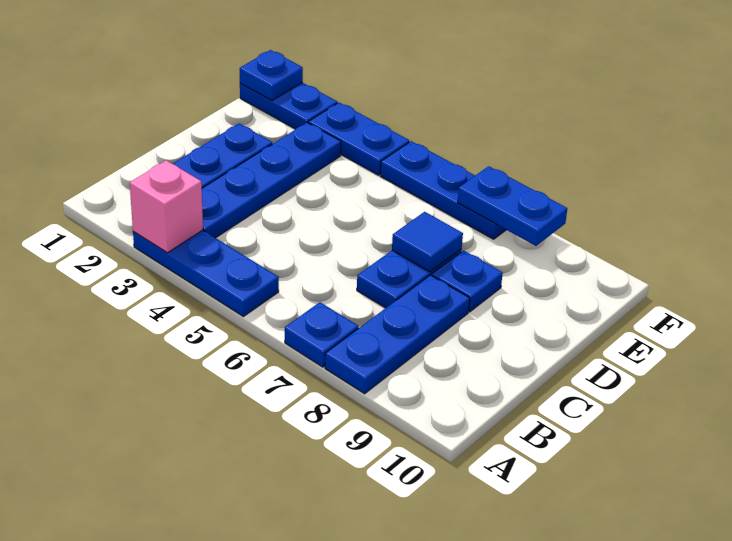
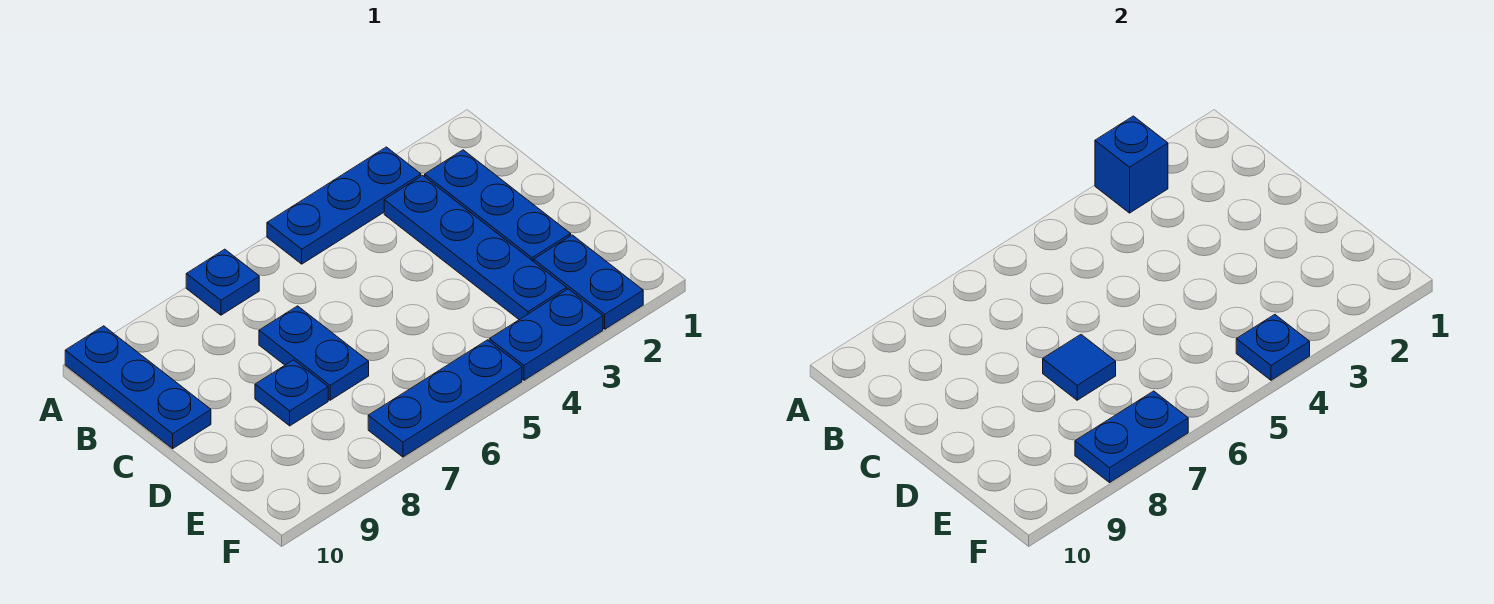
pink brick A3 level 2 -> blue brick A3 level 2
blue plate A8:C8 level 1 -> blue plate A10:C10 level 1
blue plate F1:F2 level 1 -> blue plate E2:F2 level 1
blue plate F1 level 2 -> blue plate F4 level 2

